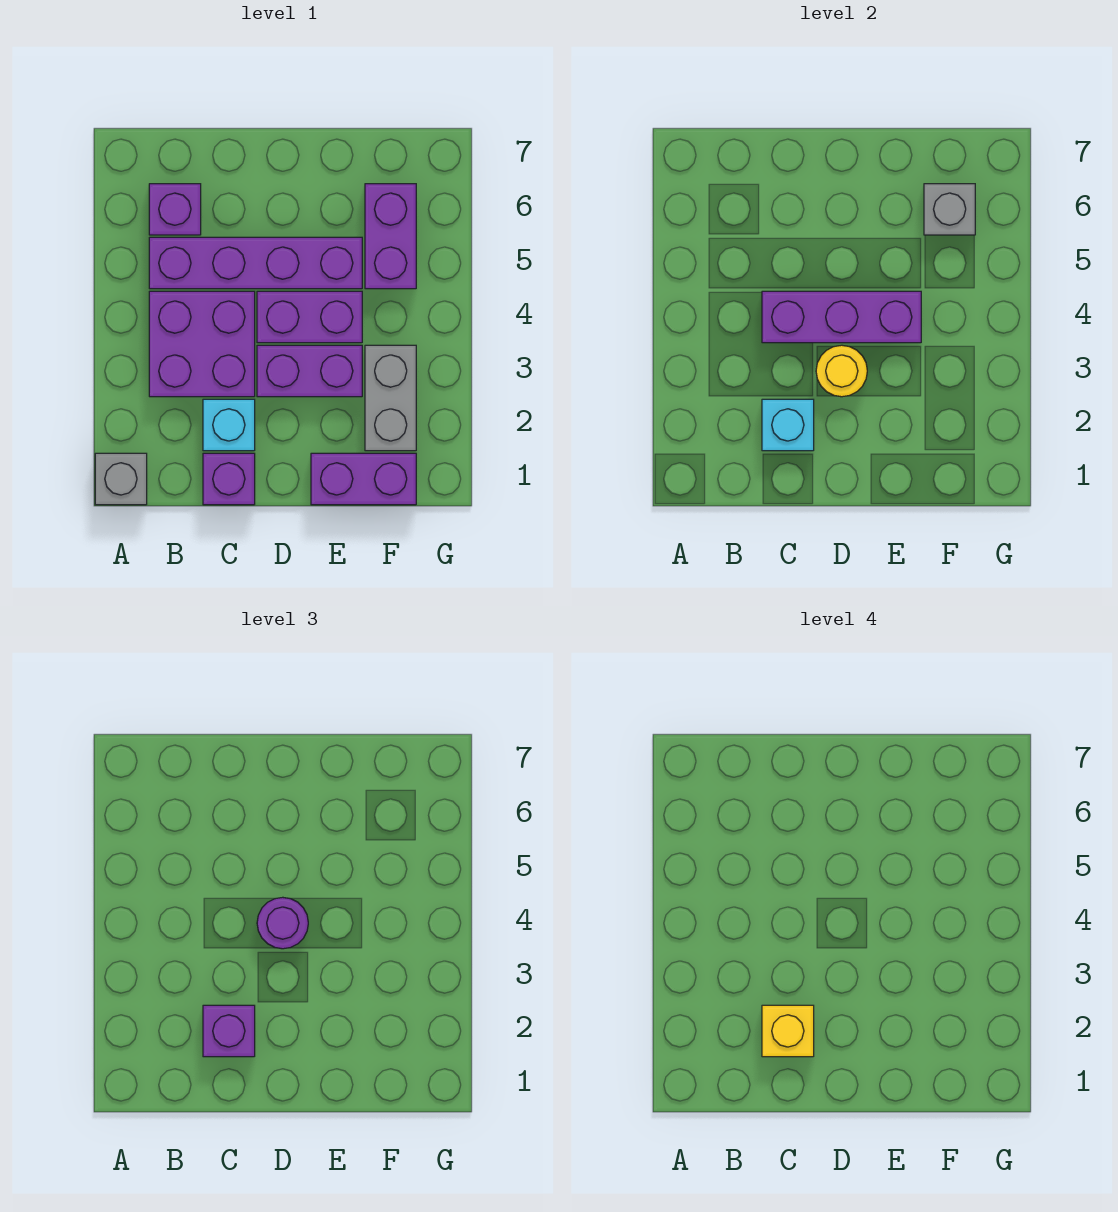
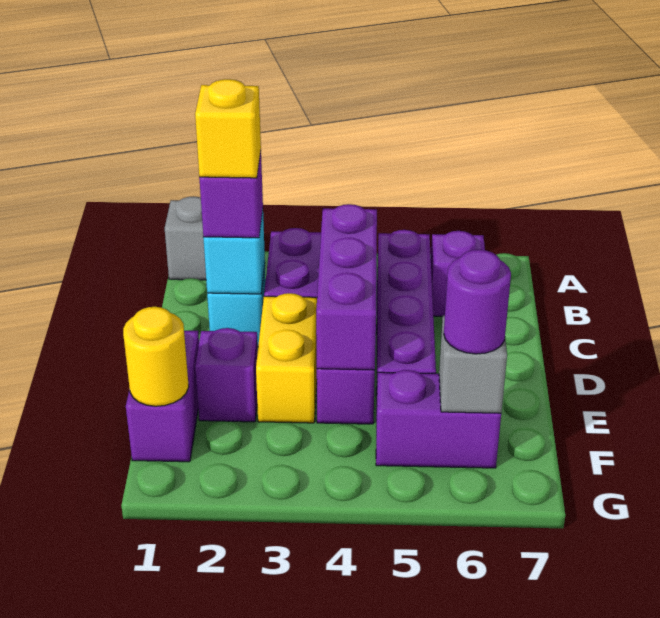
purple brick C1 level 1 -> purple brick E2 level 1
purple brick D3:E3 level 1 -> yellow brick D3:E3 level 1
yellow round brick D3 level 2 -> yellow round brick F1 level 2
purple round brick D4 level 3 -> purple round brick F6 level 3
grey brick F2:F3 level 1 -> none

